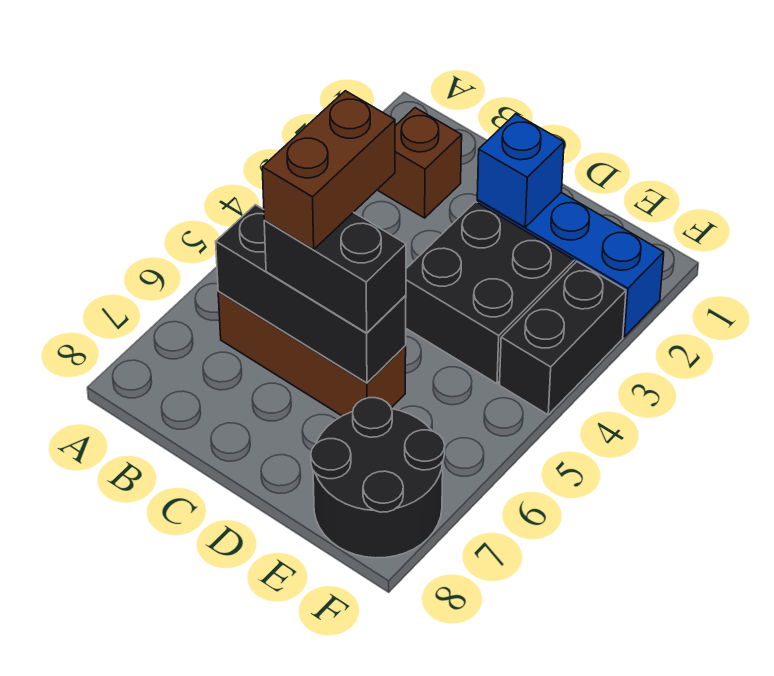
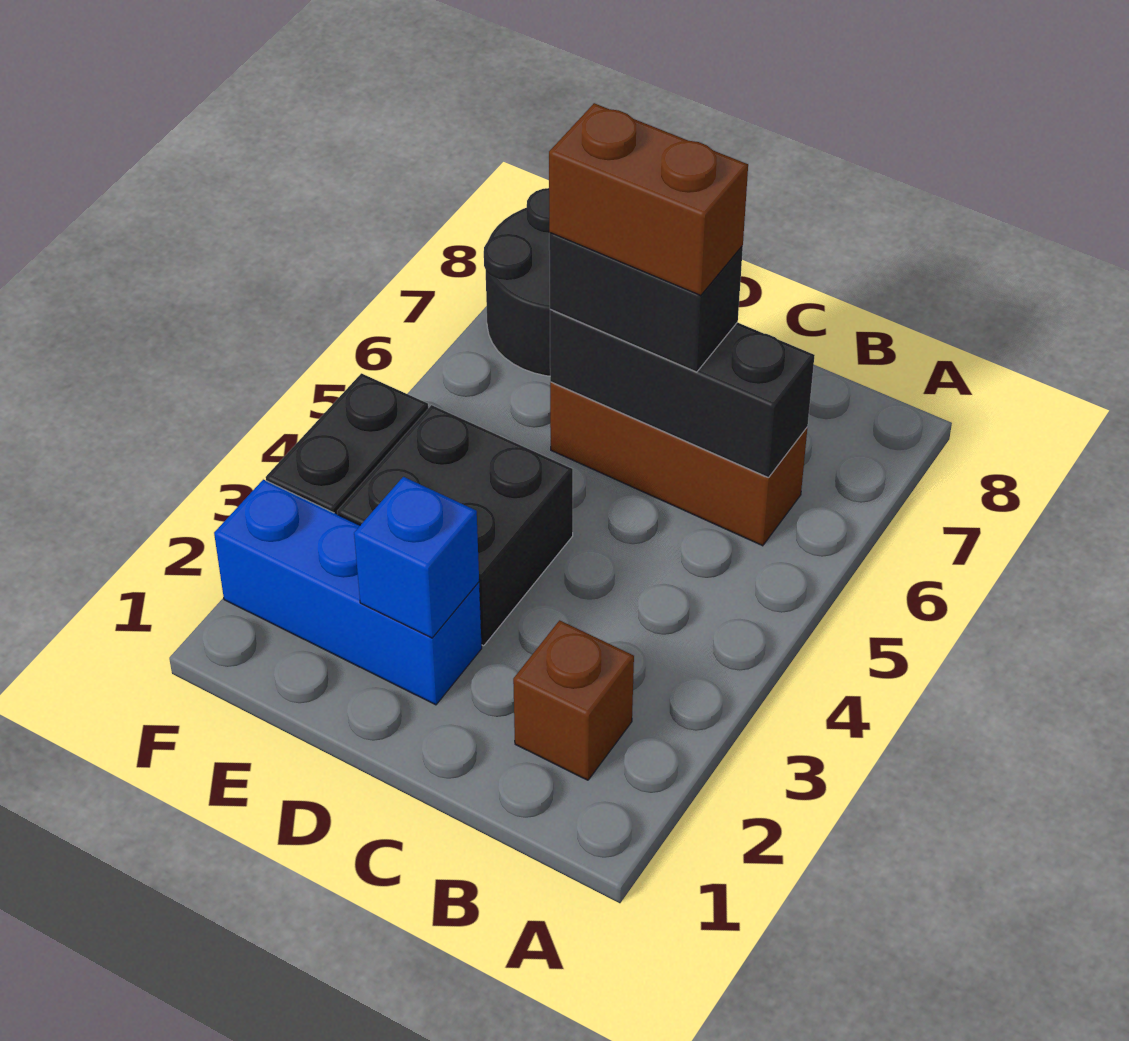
brown brick C5:C6 level 4 -> brown brick C6:D6 level 4

